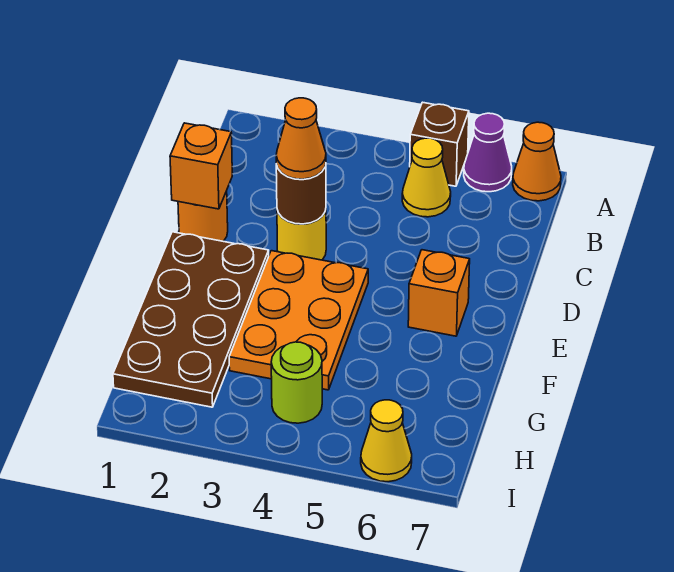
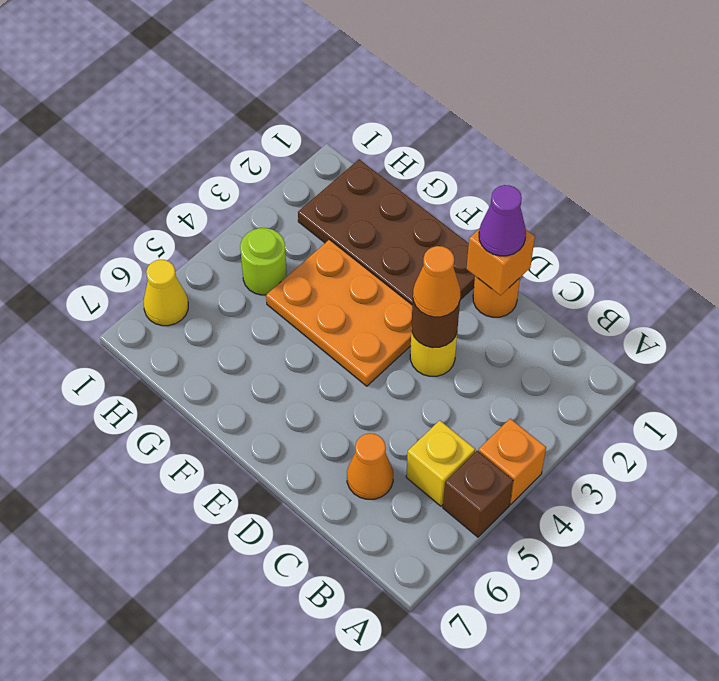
purple cone A6 level 1 -> purple cone D1 level 3
orange cone A7 level 1 -> orange cone C6 level 1
yellow cone B5 level 1 -> yellow brick B5 level 1
orange brick E6 level 1 -> orange brick A4 level 1

